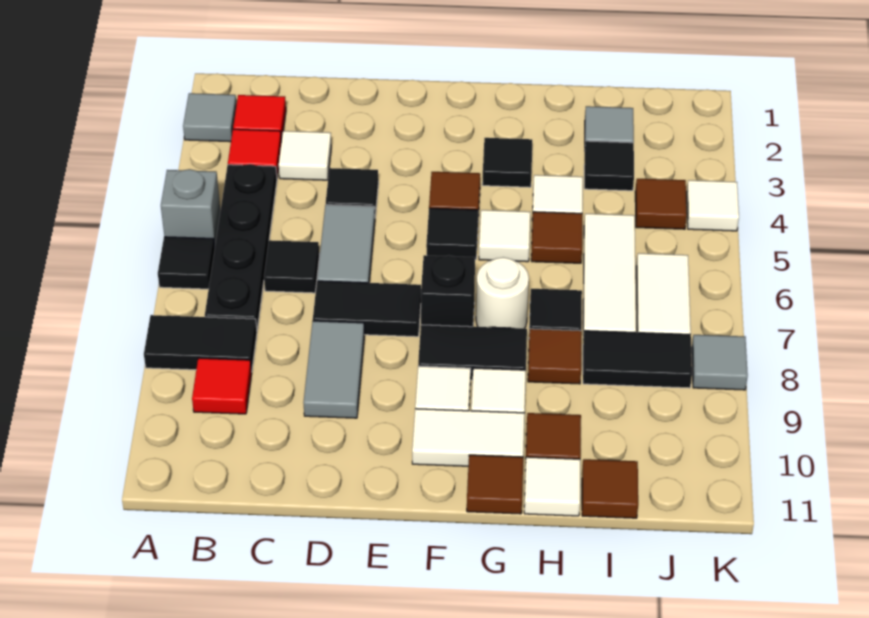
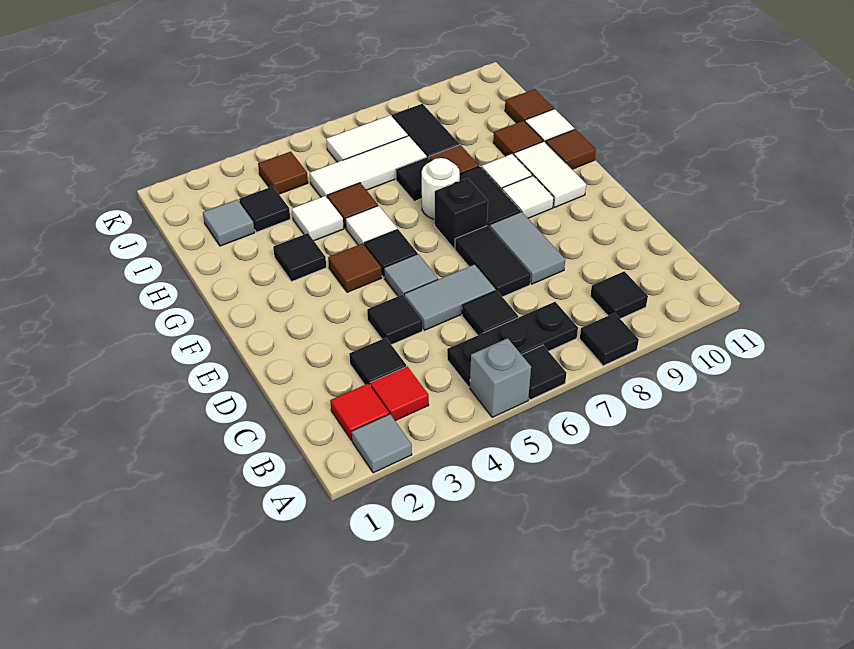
black tile A8:B8 level 1 -> black tile A8 level 1
black plate B4:B7 level 1 -> black plate B5:B7 level 1
red tile B9 level 1 -> black tile B9 level 1
white tile C3 level 1 -> black tile C3 level 1
grey tile D8:D9 level 1 -> grey tile D8:E8 level 1
white tile K4 level 1 -> none
grey tile K8 level 1 -> grey tile E5 level 1

